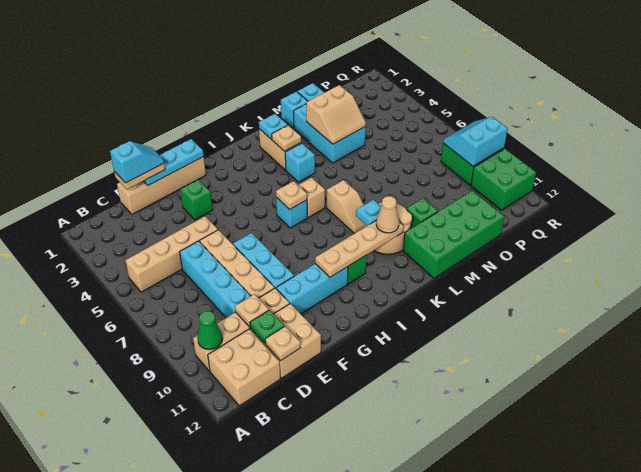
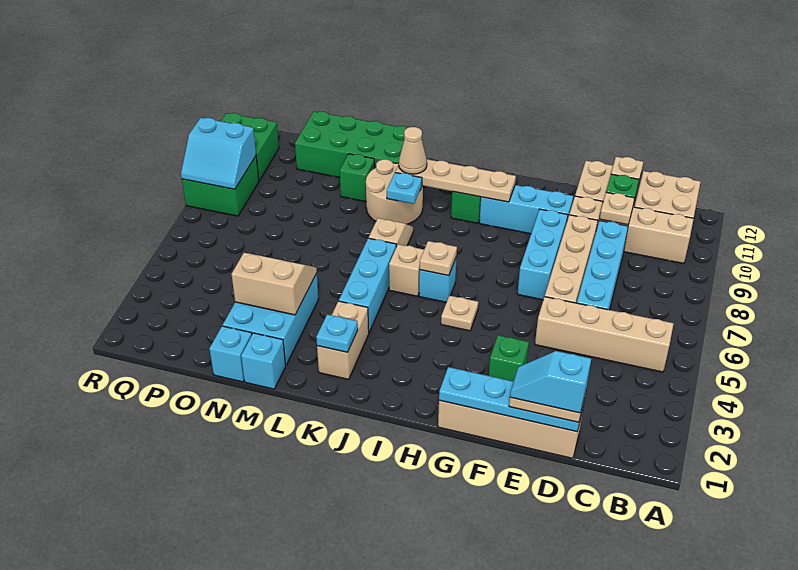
green cone B10 level 2 -> none
cyan plate E1:G1 level 2 -> cyan plate D1:G1 level 2
tan plate K3 level 2 -> tan plate H5 level 1
cyan brick K4 level 1 -> cyan brick K4:K6 level 1

